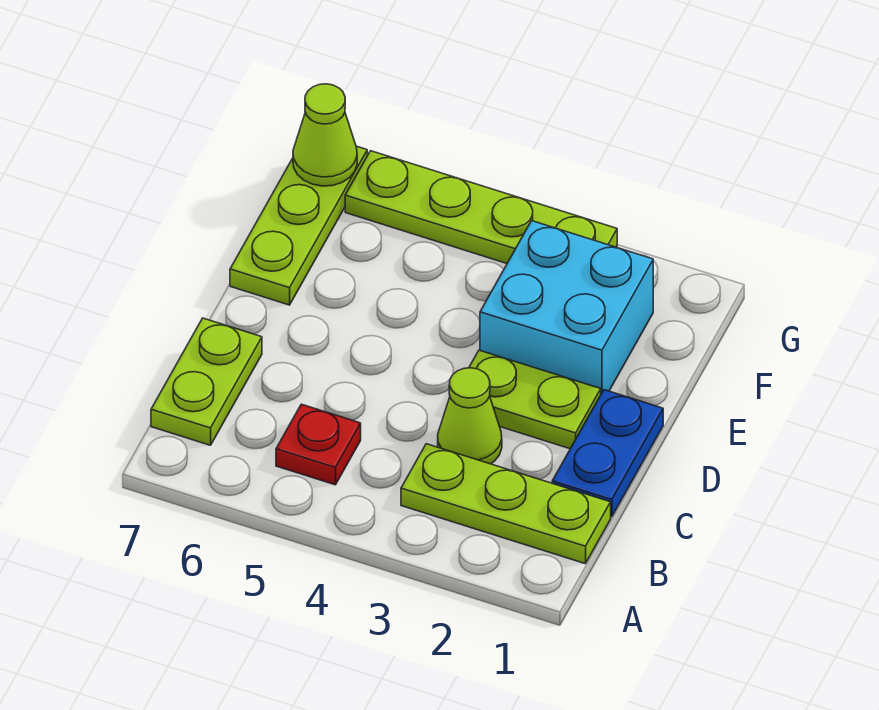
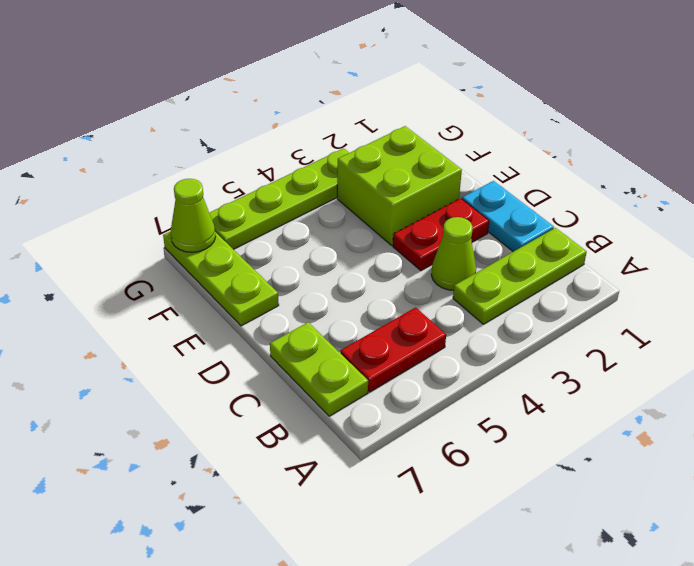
red plate B5 level 1 -> red plate B5:B6 level 1
blue plate C1:D1 level 1 -> cyan plate C1:D1 level 1
lime plate D2:D3 level 1 -> red plate D2:D3 level 1
cyan brick E2:F3 level 1 -> lime brick E2:F3 level 1

